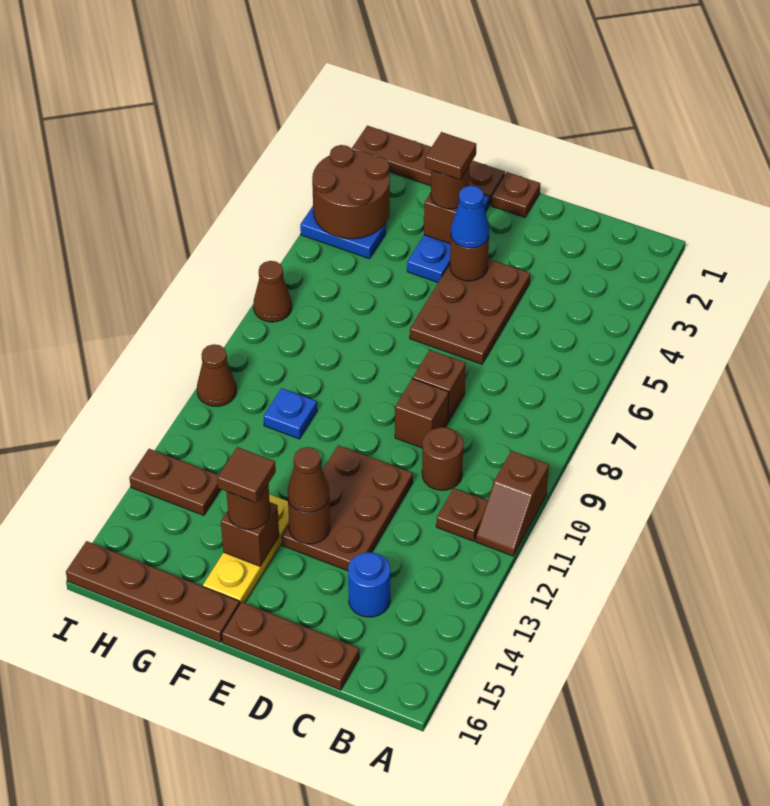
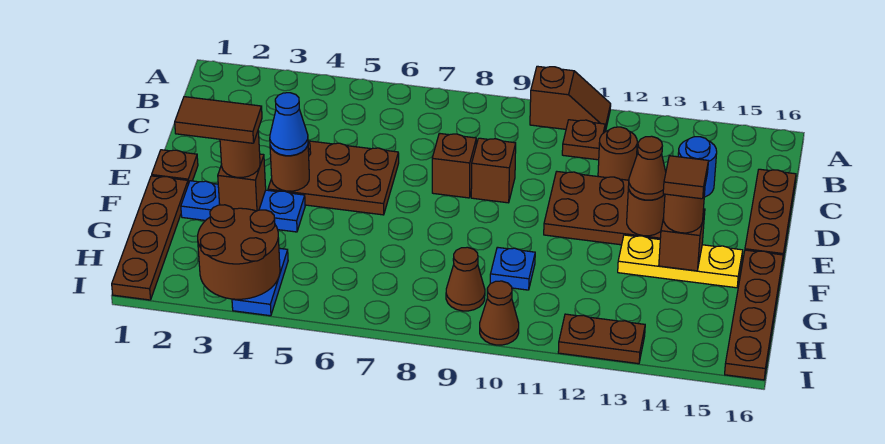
brown round brick C10 level 1 -> brown round brick C12 level 1
brown tile F3 level 4 -> brown tile F2:F3 level 4
brown plate H13:I13 level 1 -> brown plate I12:I13 level 1
brown cone I7 level 1 -> brown cone H9 level 1

